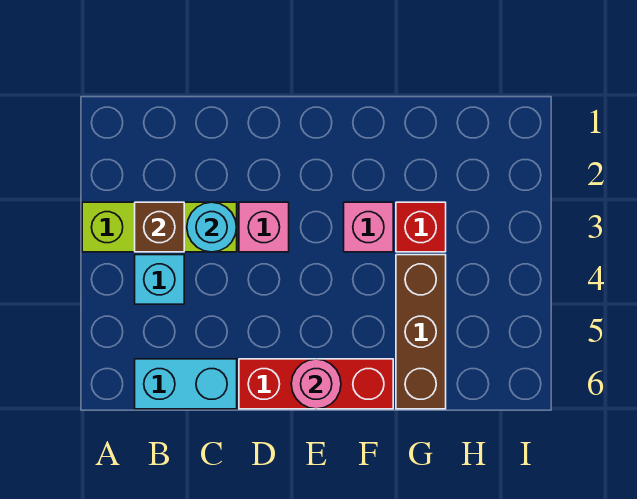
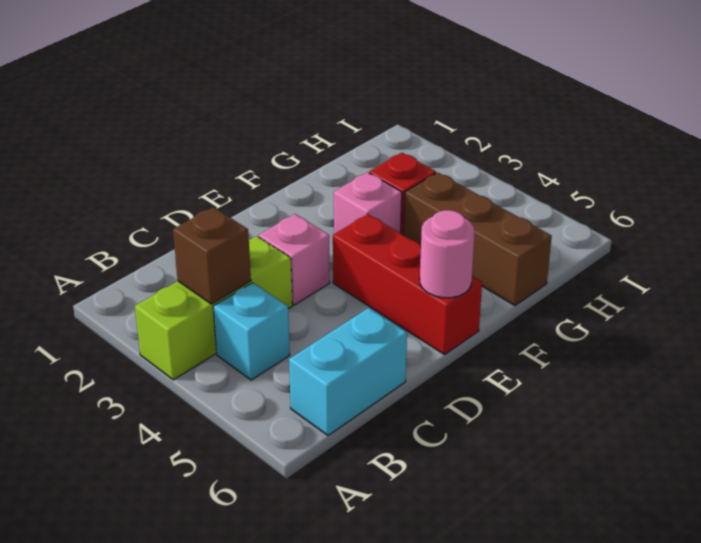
cyan round brick C3 level 2 -> none
red brick D6:F6 level 1 -> red brick E4:E6 level 1

